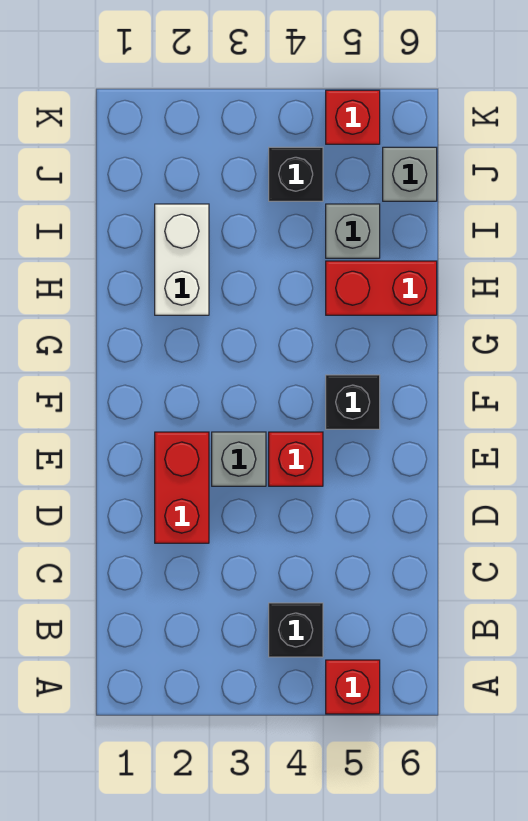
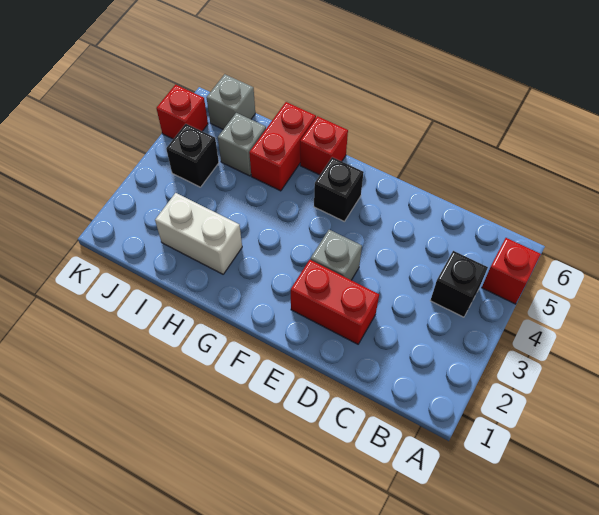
red brick E4 level 1 -> red brick G6 level 1

